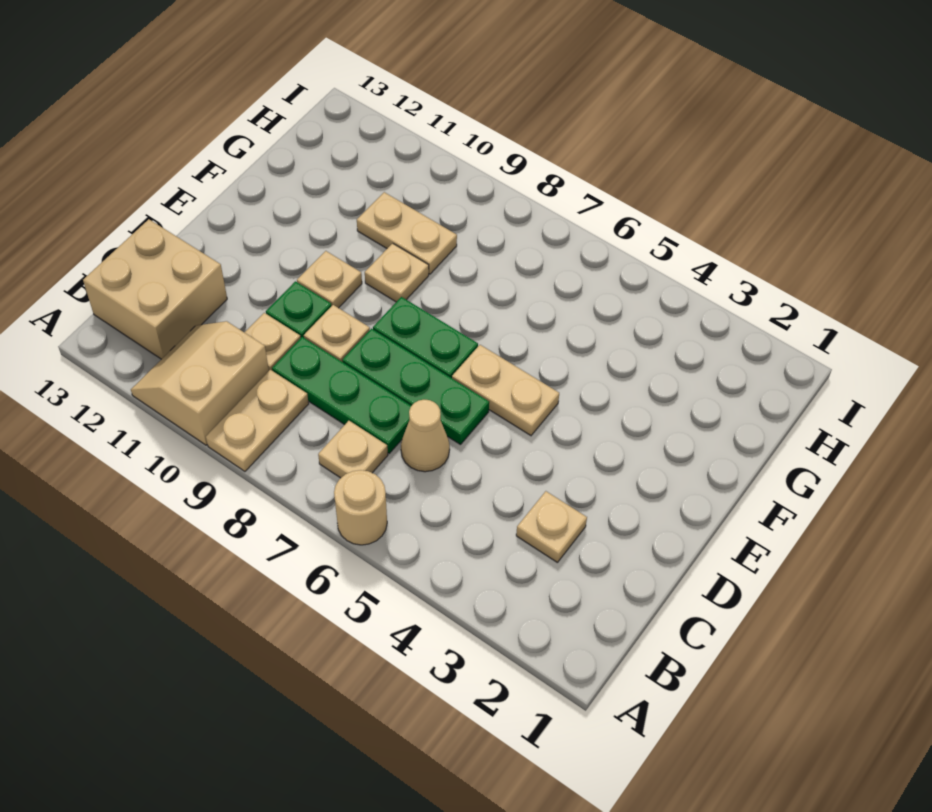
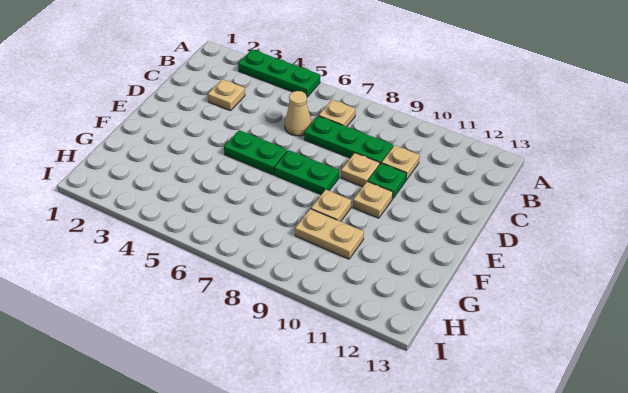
tan round brick A6 level 1 -> none
tan plate A9:B9 level 1 -> none
tan slope A10:B11 level 1 top 10 -> none
tan brick B12:C13 level 1 -> none
green plate D6:D8 level 1 -> green plate A3:A5 level 1
tan plate E5:E6 level 1 -> green plate E5:E6 level 1

